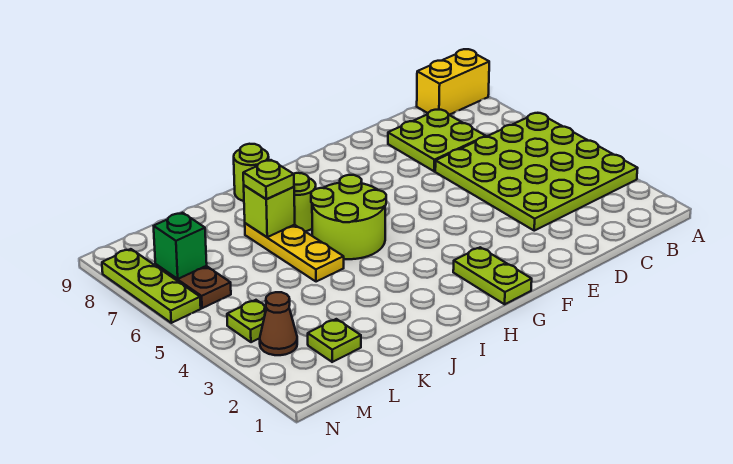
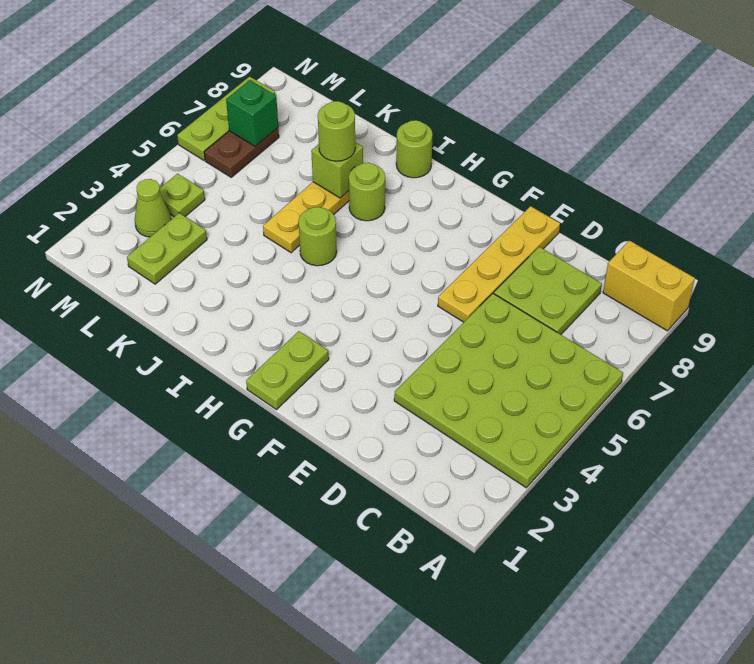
none -> yellow plate E6:E9 level 1
lime round brick H5:I6 level 1 -> lime round brick I5 level 1
lime plate J7 level 3 -> lime round brick J7 level 3
lime plate L2 level 1 -> lime plate L2:L3 level 1
brown cone M3 level 1 -> lime cone M3 level 1

